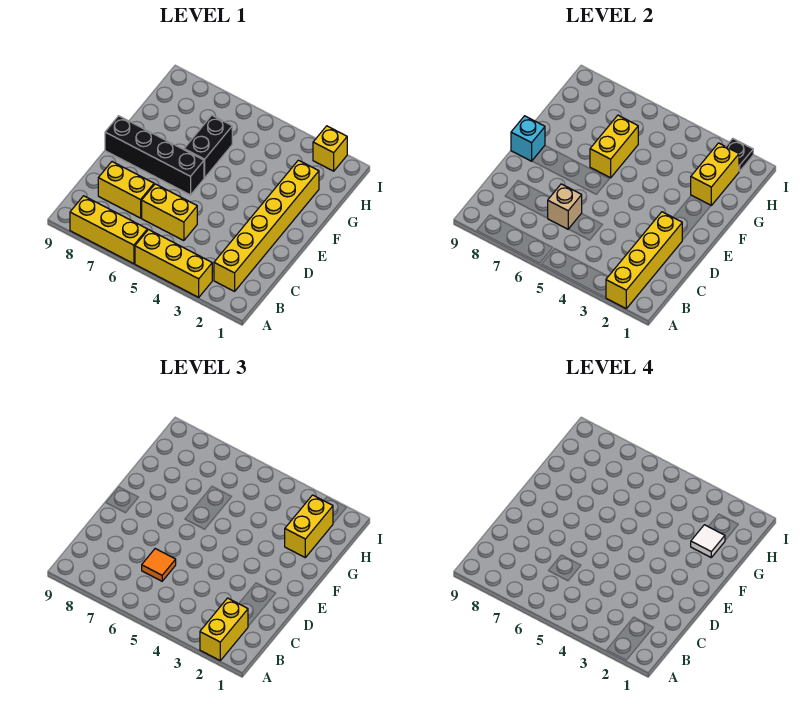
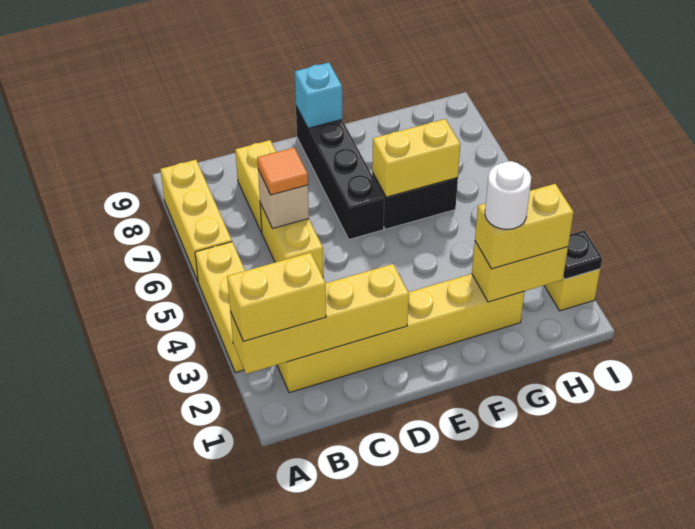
white tile G2 level 4 -> white round brick G2 level 4

